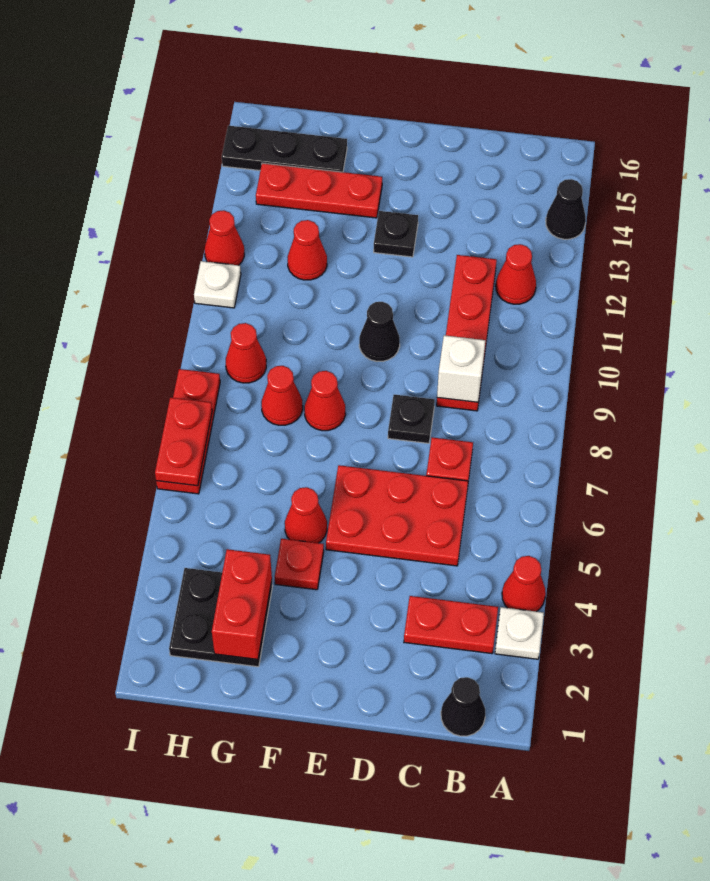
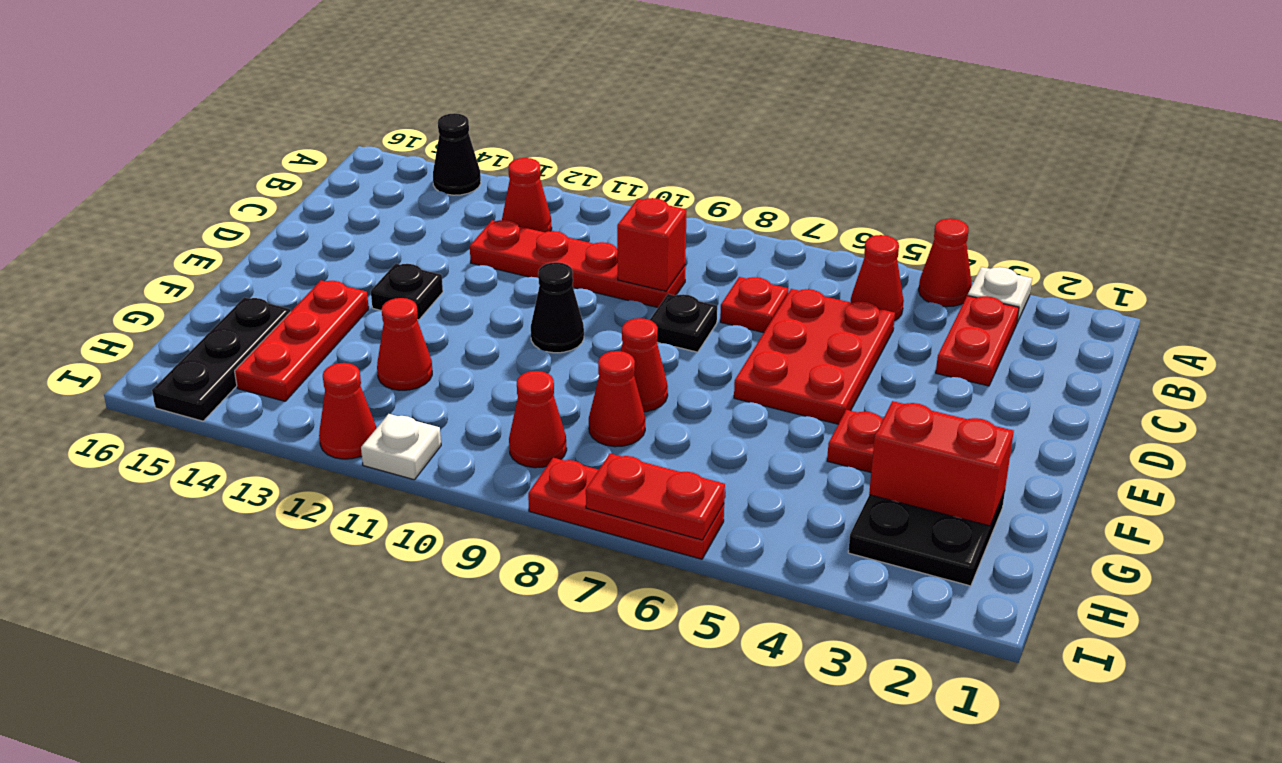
black cone B1 level 1 -> none
white brick C9 level 2 -> red brick C9 level 2
red cone F5 level 1 -> red cone B5 level 1

